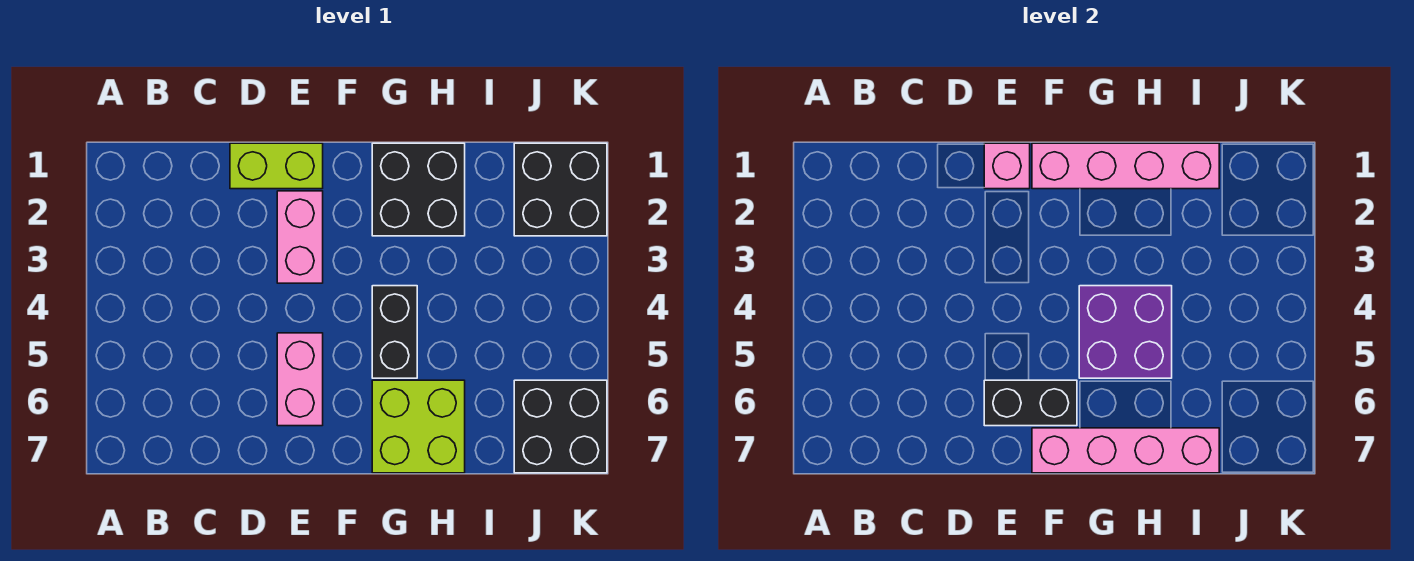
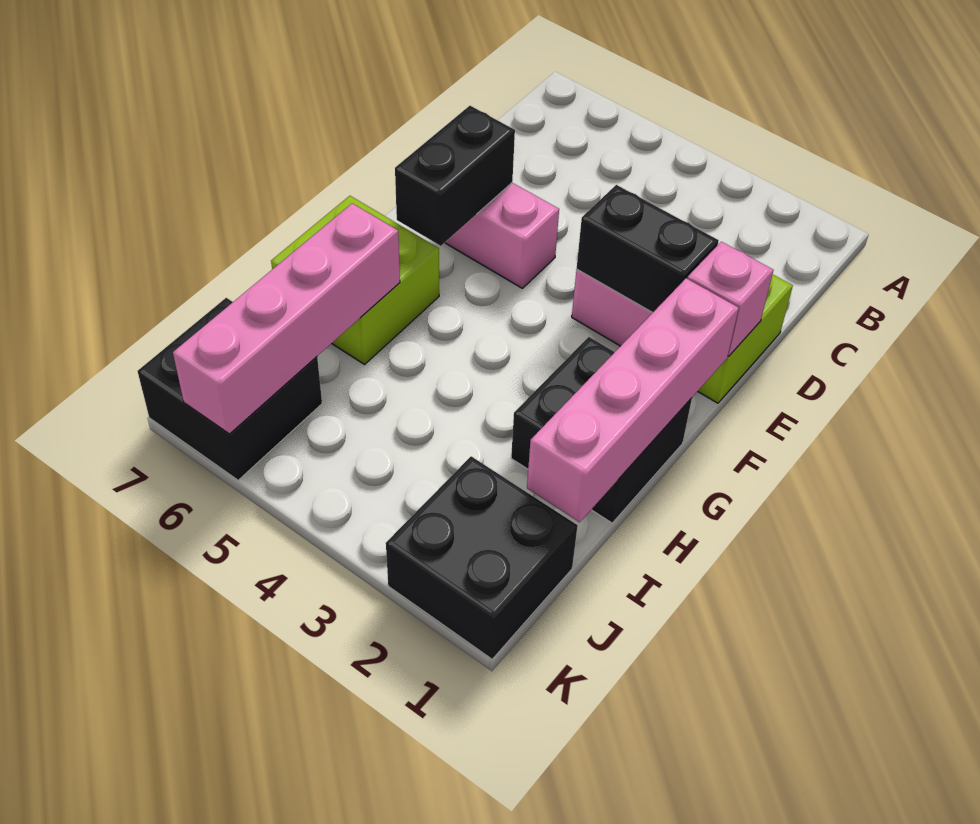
pink brick F7:I7 level 2 -> pink brick H6:K6 level 2
black brick G4:G5 level 1 -> black brick E2:E3 level 2
purple brick G4:H5 level 2 -> none

